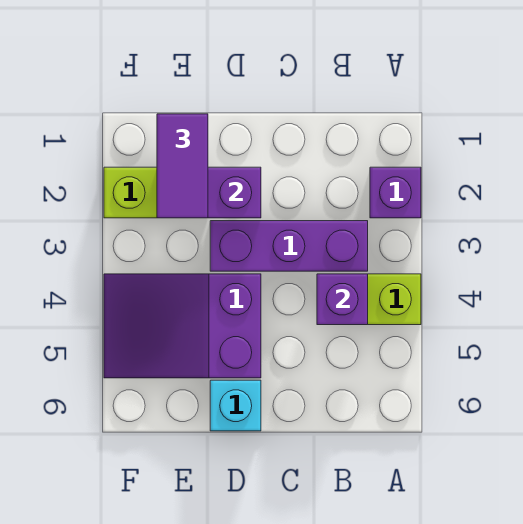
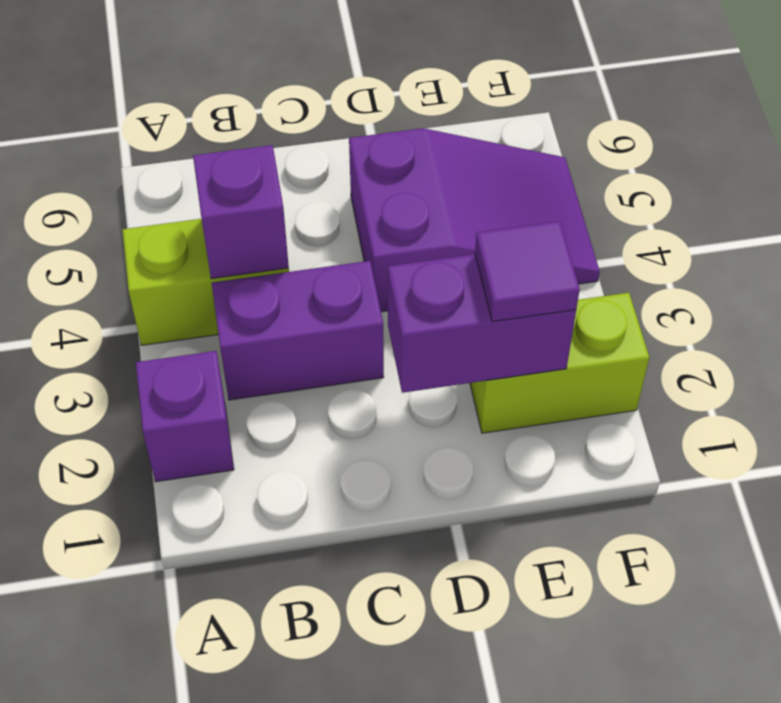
purple brick B3:D3 level 1 -> purple brick B3:C3 level 1
cyan brick D6 level 1 -> none
purple tile E1:E2 level 3 -> purple tile E2 level 3

